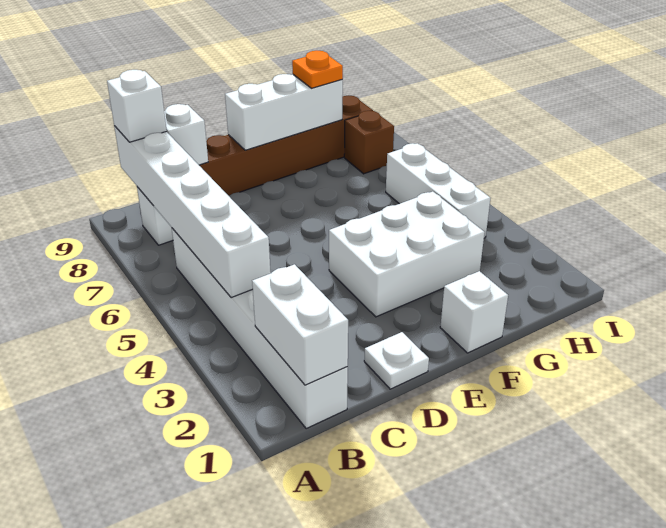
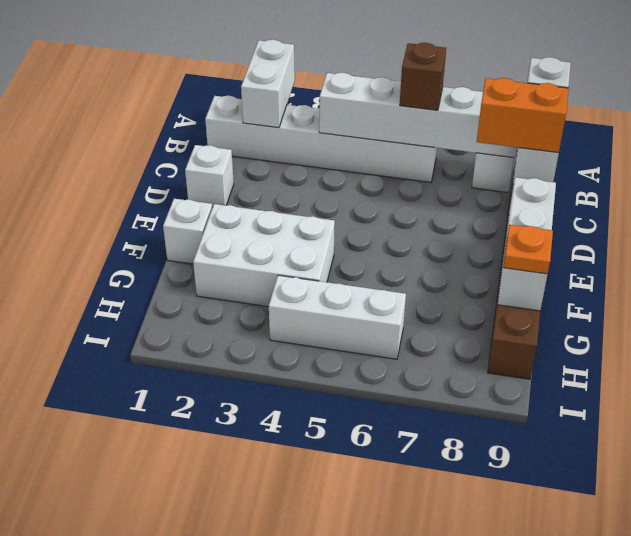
white brick B1:B2 level 2 -> white brick A2:B2 level 2
none -> orange brick C8:C9 level 3
white plate D1 level 1 -> white brick D1 level 1
white brick E3:G4 level 1 -> white brick F2:G4 level 1
brown brick H8 level 1 -> brown brick B6 level 3

